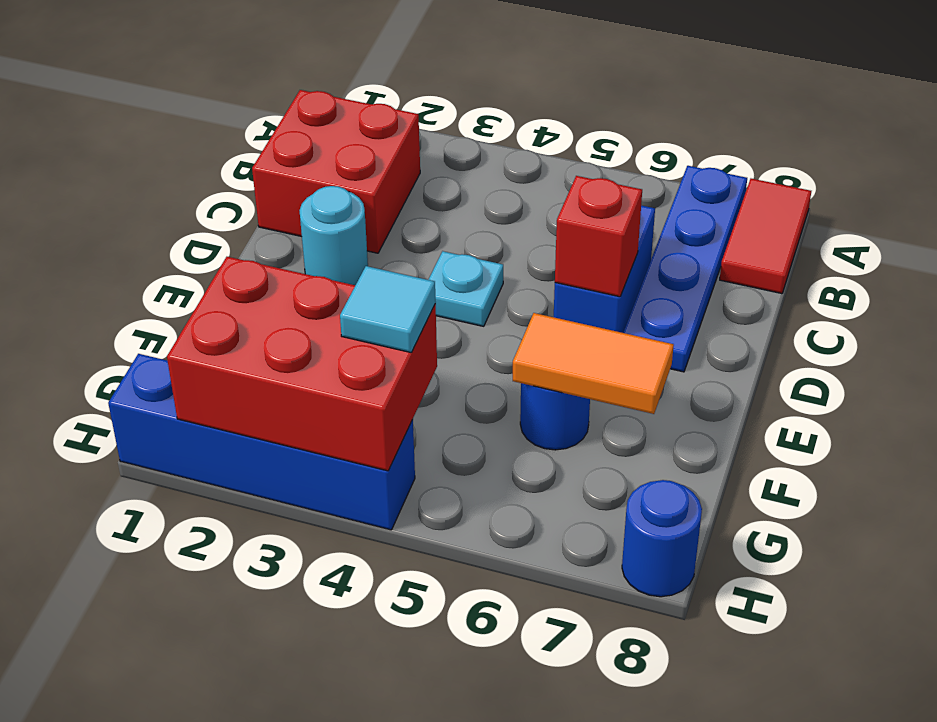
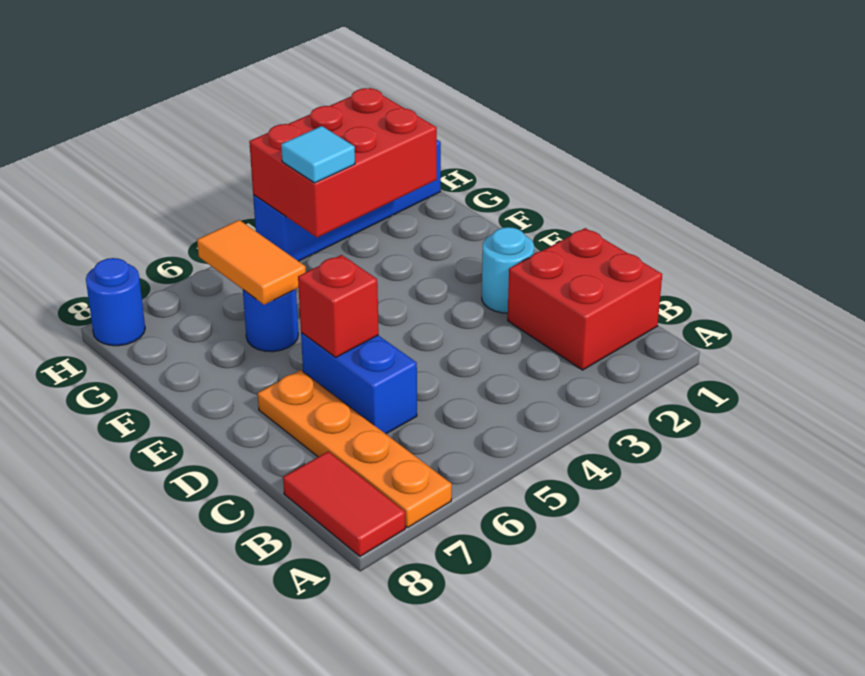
blue plate A7:D7 level 1 -> orange plate A7:D7 level 1
cyan plate D4 level 1 -> none
orange tile F6:F7 level 2 -> orange tile F6:G6 level 2

